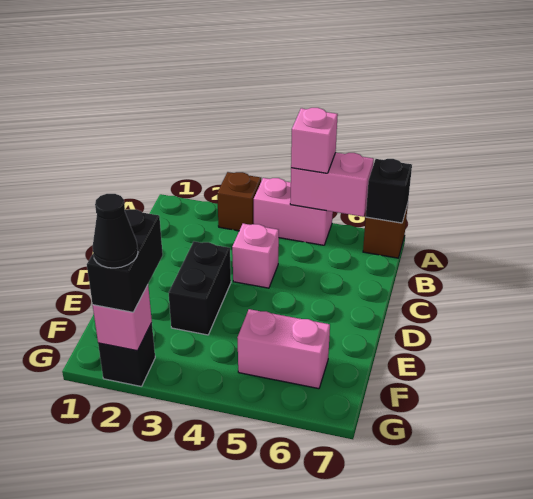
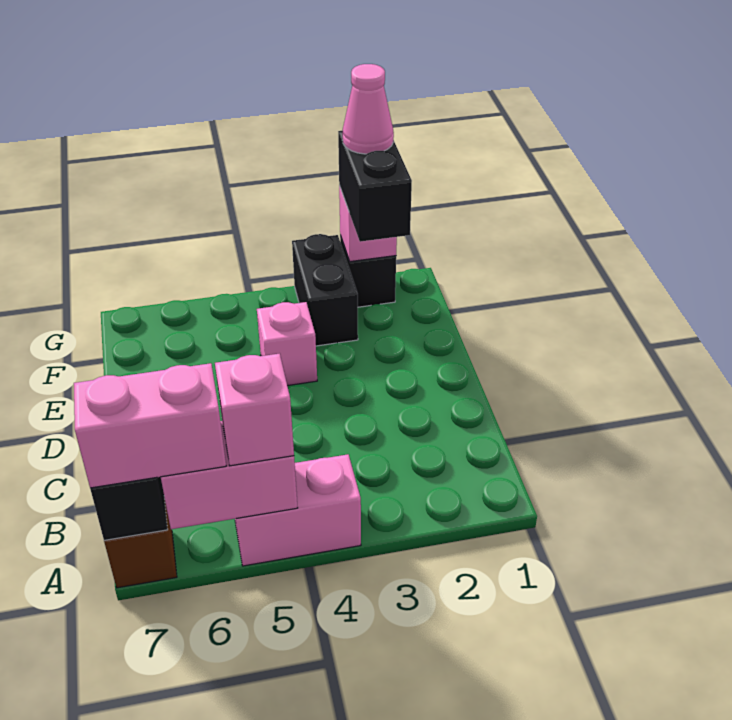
brown brick A3 level 1 -> none
pink brick C4 level 1 -> pink brick E4 level 1
black brick D3:E3 level 1 -> black brick F3:G3 level 1
pink brick F5:F6 level 1 -> pink brick A6:A7 level 3
black cone G2 level 4 -> pink cone G2 level 4

